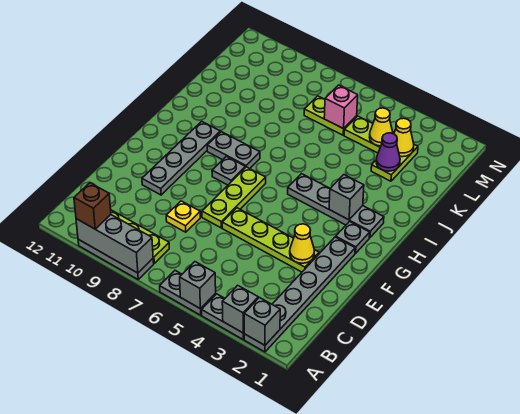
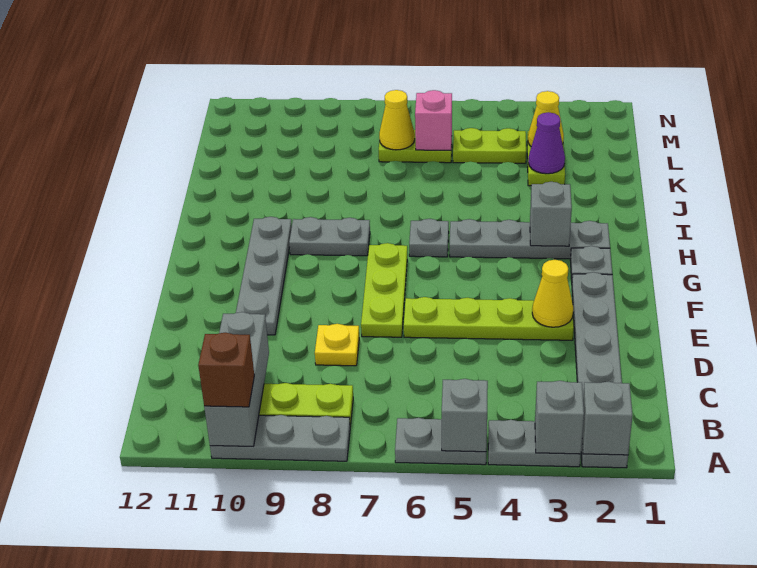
grey brick A8:A10 level 2 -> grey brick A10:C10 level 2
grey plate G8 level 1 -> grey plate H6 level 1
yellow cone L4 level 2 -> yellow cone L7 level 2

